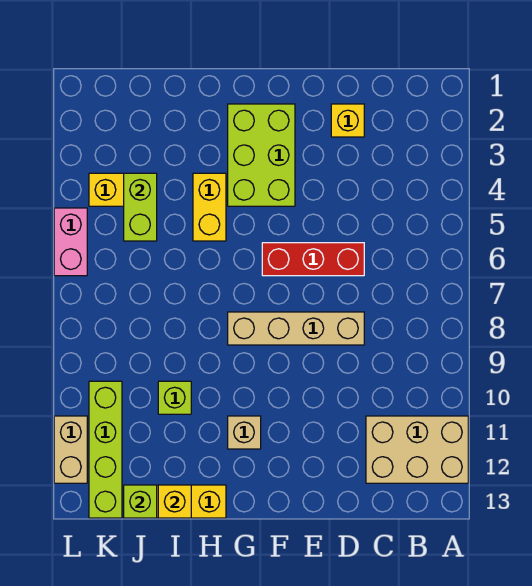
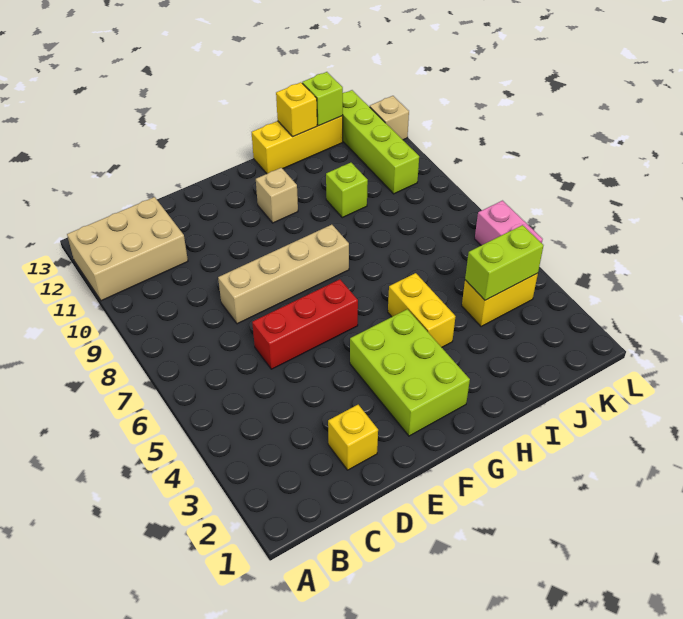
lime brick J4:J5 level 2 -> lime brick J4:K4 level 2
tan brick L11:L12 level 1 -> tan brick L12 level 1

